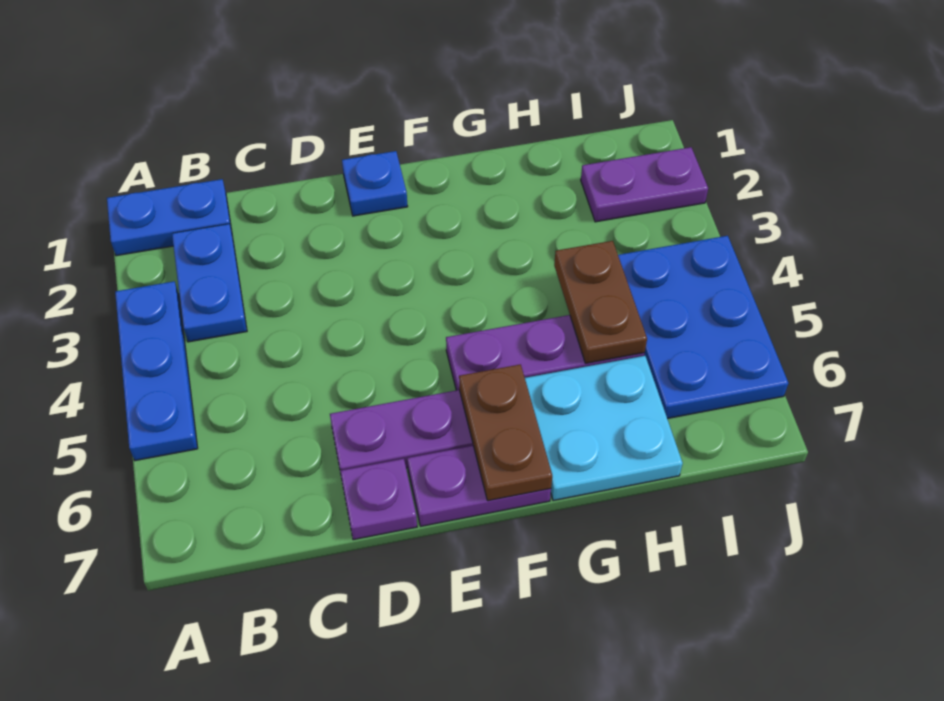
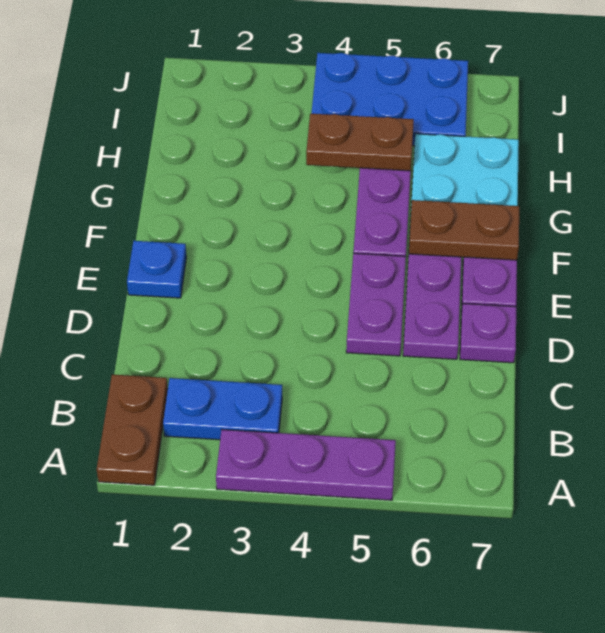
blue plate A1:B1 level 1 -> brown plate A1:B1 level 1
blue plate A3:A5 level 1 -> purple plate A3:A5 level 1
purple plate I2:J2 level 1 -> purple plate D5:E5 level 1

